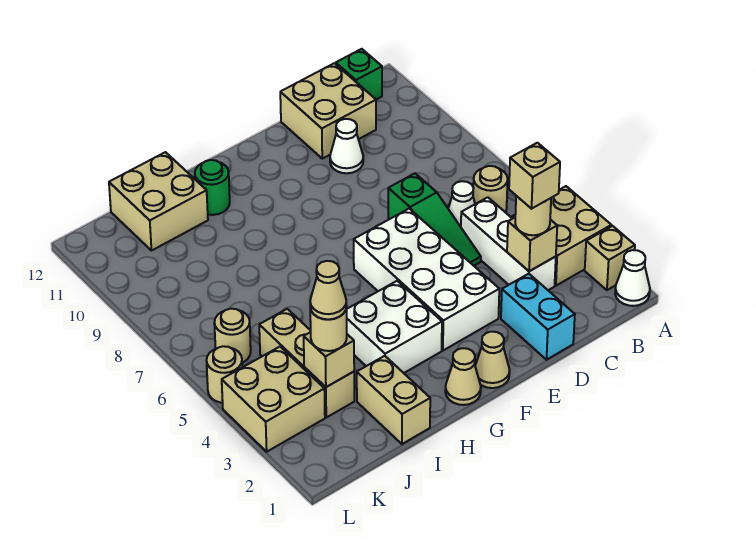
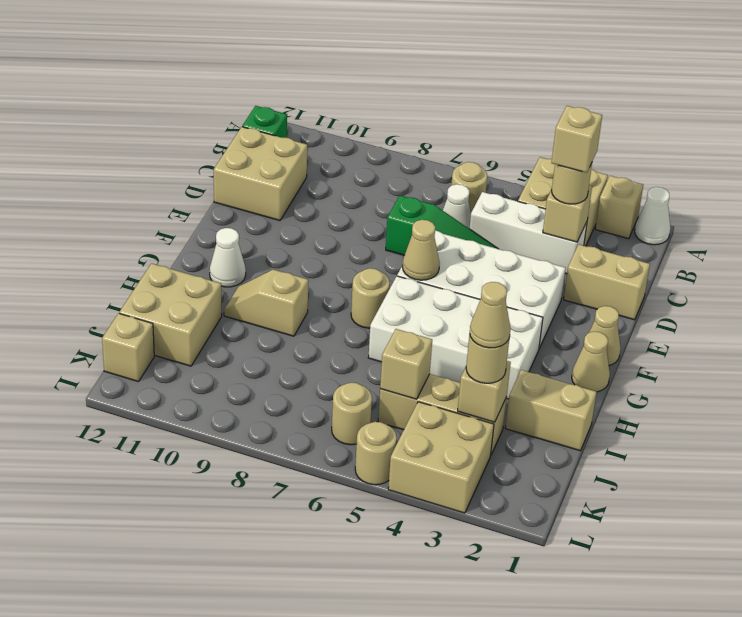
cyan brick D1:D2 level 1 -> tan brick D1:D2 level 1
white cone D10 level 1 -> white cone G11 level 1
none -> tan cone F6 level 2
white brick G3:H4 level 1 -> white brick G3:H6 level 1
none -> tan round brick G7 level 1
none -> tan slope H9:H10 level 1 top 9
green round brick H11 level 1 -> none
none -> tan brick J5 level 2
none -> tan brick K12 level 1

